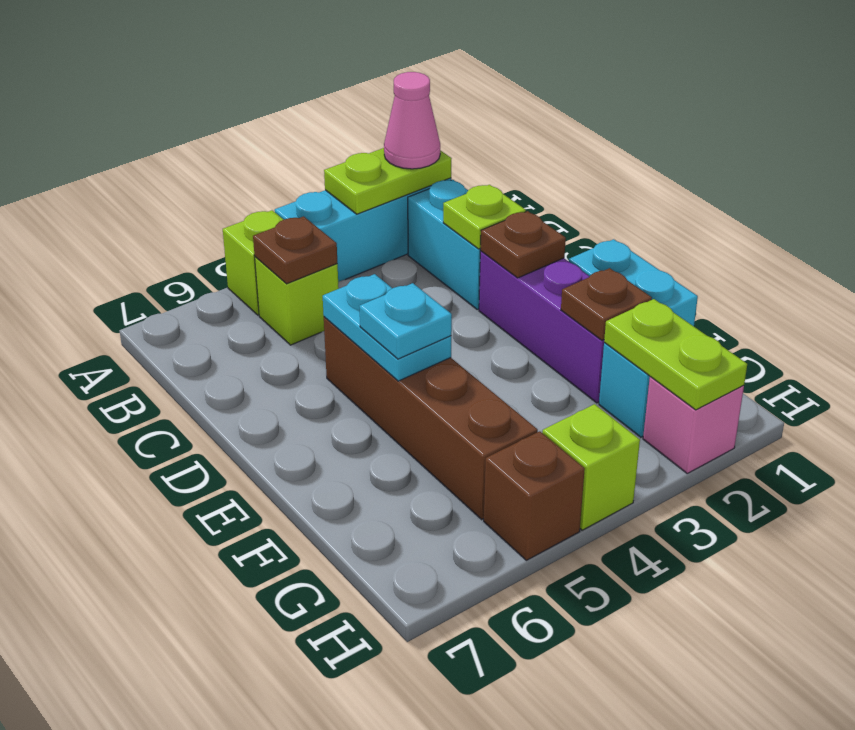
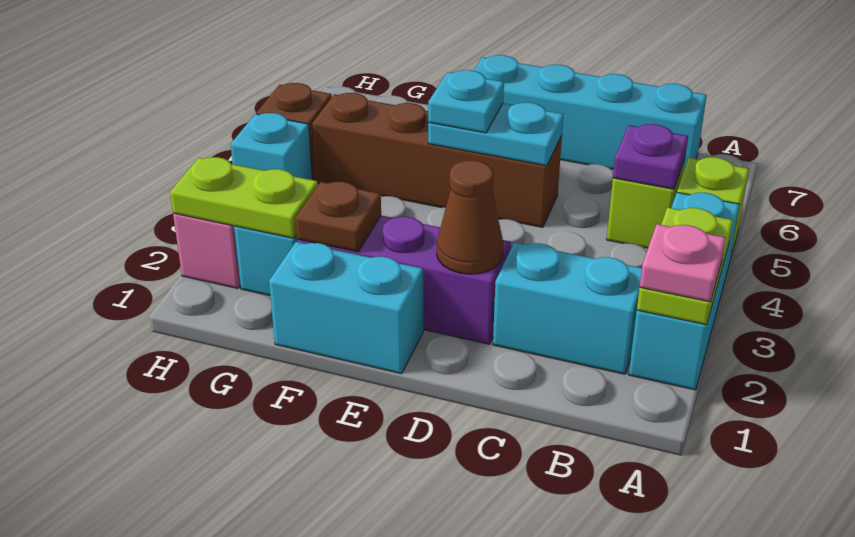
pink cone A2 level 3 -> pink plate A2 level 3
brown plate B5 level 2 -> purple plate B5 level 2
none -> cyan brick B7:E7 level 1
lime plate C2 level 2 -> none
brown plate D2 level 2 -> brown cone D2 level 2
lime brick H4 level 1 -> cyan brick H4 level 1

